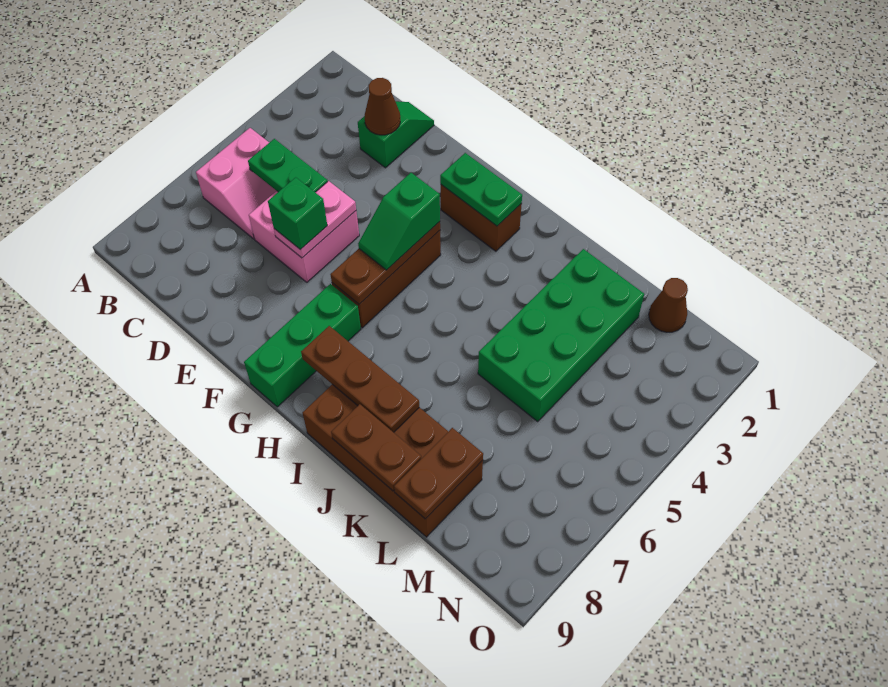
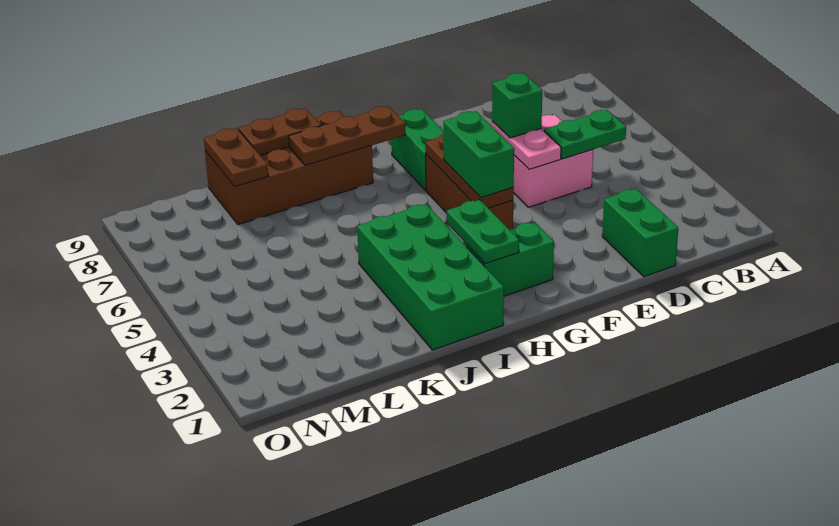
pink slope B5:C6 level 1 top B -> none
green slope D1:D2 level 1 top 2 -> green brick D1:D2 level 1
brown cone D2 level 2 -> none
brown brick G2:H2 level 1 -> green brick G2:H2 level 1
green plate G2:H2 level 2 -> green plate H2:H3 level 2
green slope G4:G5 level 3 top 4 -> green brick G4:G5 level 3
green brick G7:G9 level 1 -> green brick G7:G8 level 1
green brick K2:L5 level 1 -> green brick I1:J4 level 1
brown cone M1 level 1 -> none

